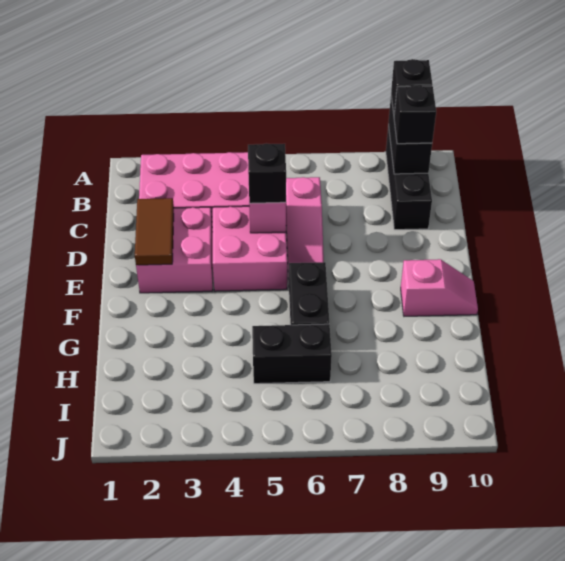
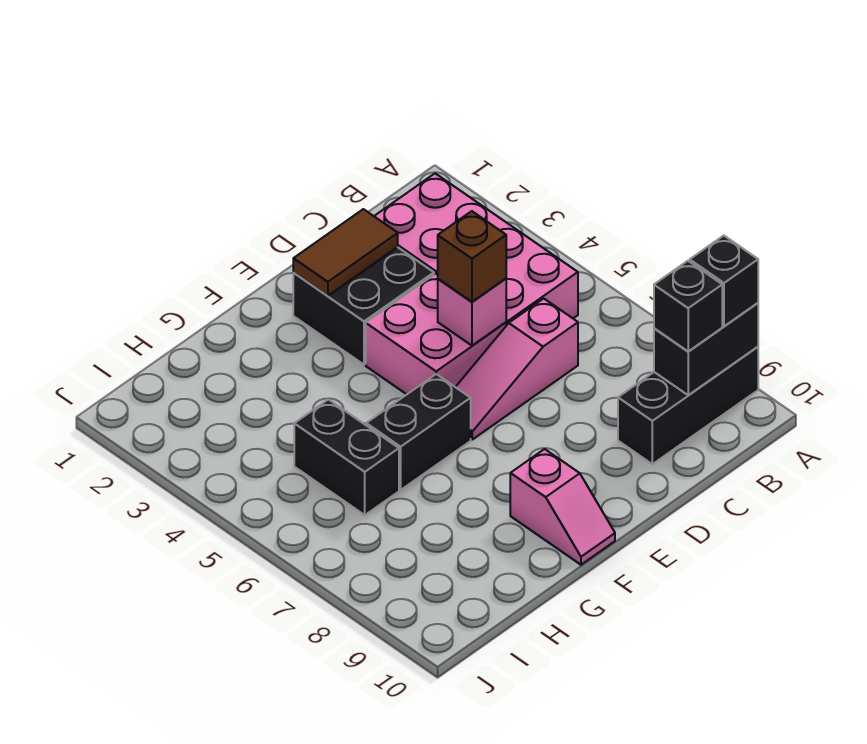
pink brick D2:E3 level 1 -> black brick D2:E3 level 1
black brick D5 level 3 -> brown brick D5 level 3

